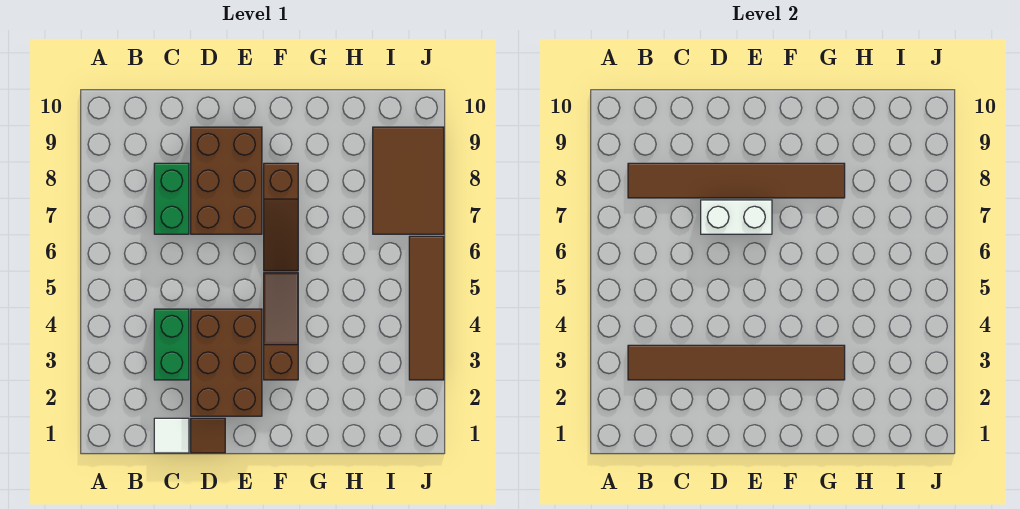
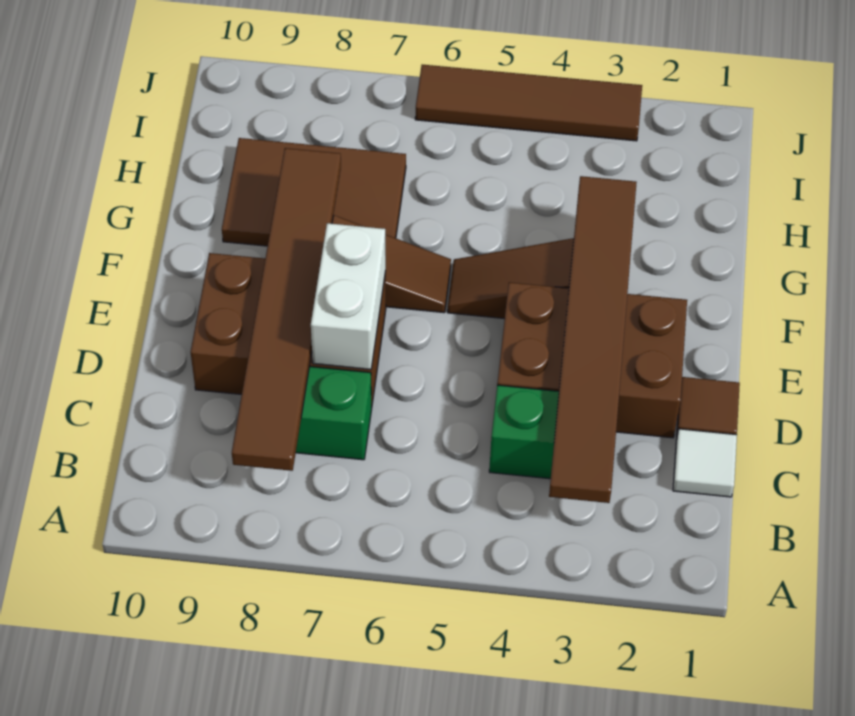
brown tile I7:J9 level 1 -> brown tile G7:H9 level 1

